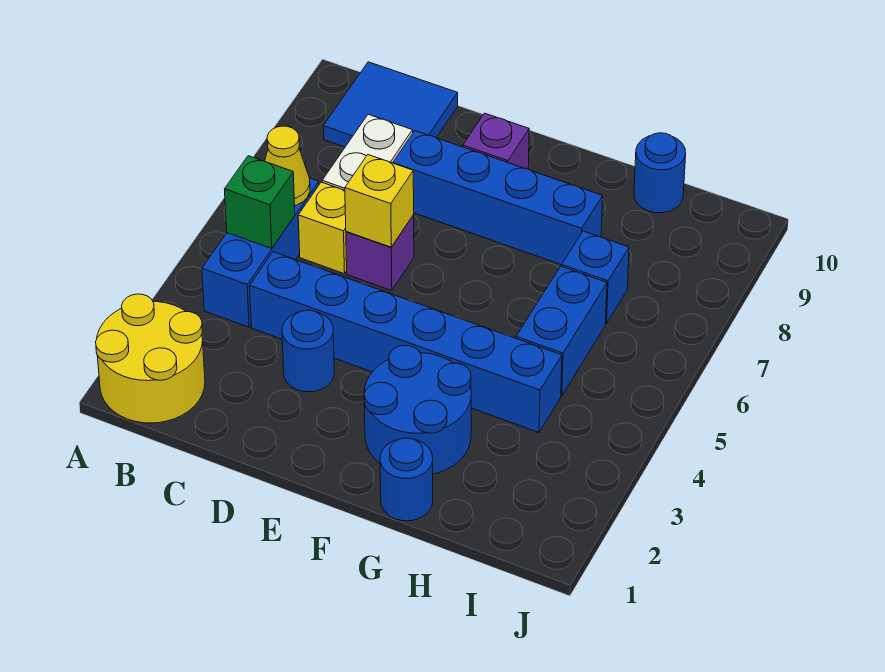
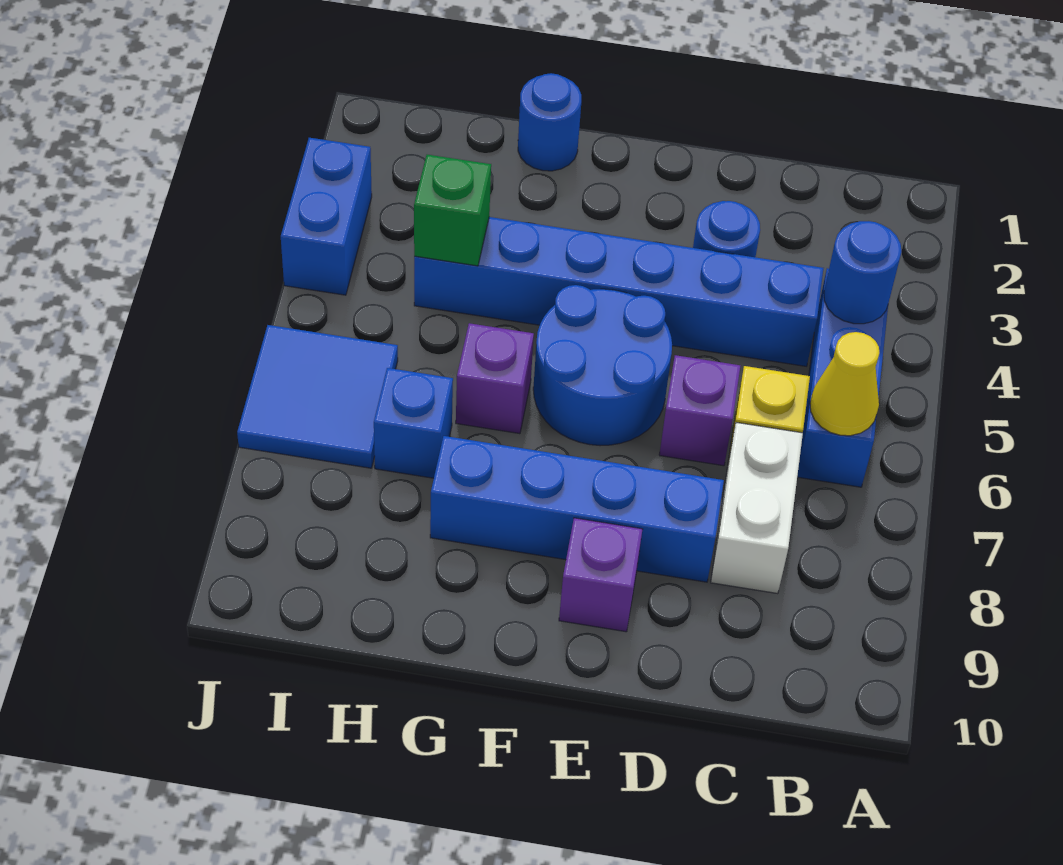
yellow round brick A1:B2 level 1 -> none
green brick B5 level 2 -> green brick H4 level 2
blue tile B9:C10 level 1 -> blue tile I6:J7 level 1
yellow brick D6 level 2 -> none
blue round brick F2:G3 level 1 -> blue round brick E5:F6 level 1
none -> purple brick G6 level 1
blue brick H5:H6 level 1 -> blue brick J3:J4 level 1
blue round brick H10 level 1 -> blue round brick B4 level 2

